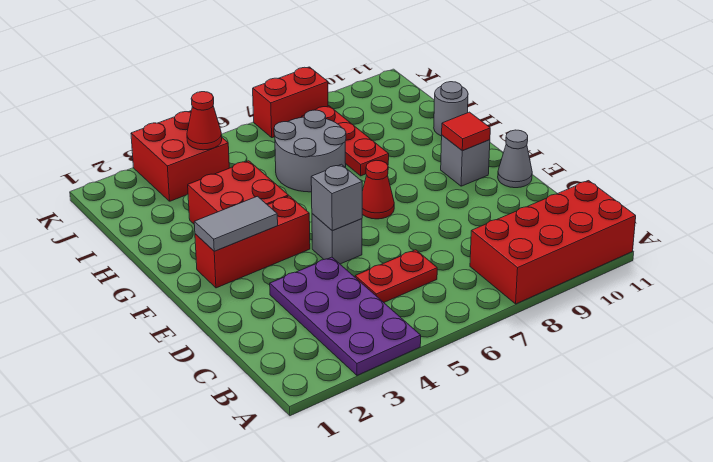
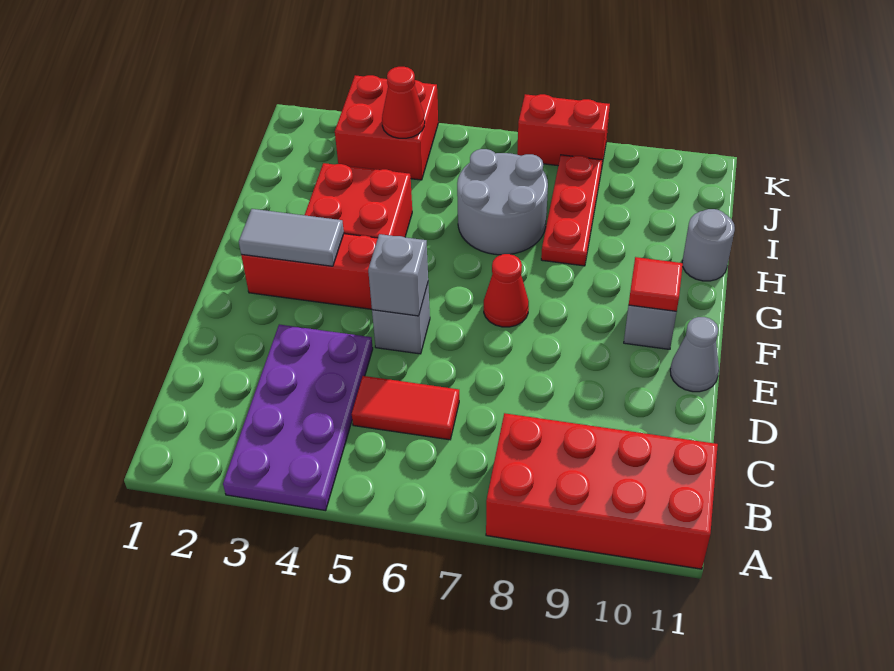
red plate C5:C6 level 1 -> red tile C5:C6 level 1

